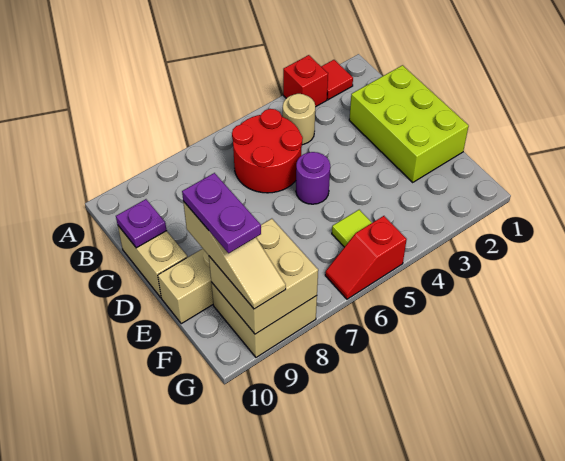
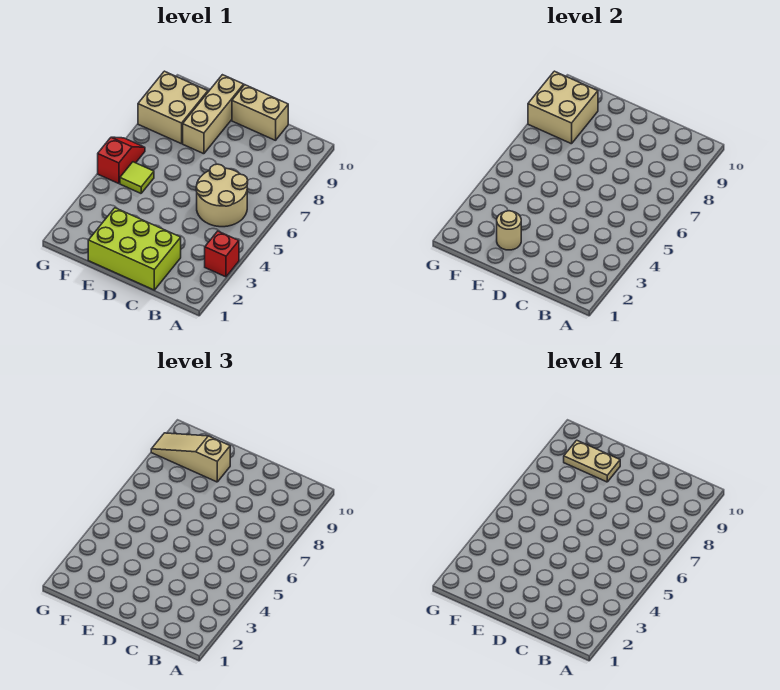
red tile A2 level 1 -> none
tan round brick B4 level 1 -> tan round brick E2 level 2
red round brick B5:C6 level 1 -> tan round brick B5:C6 level 1
purple plate C10 level 2 -> none
purple round brick D5 level 1 -> none
purple plate E9:F9 level 4 -> tan plate E9:F9 level 4

